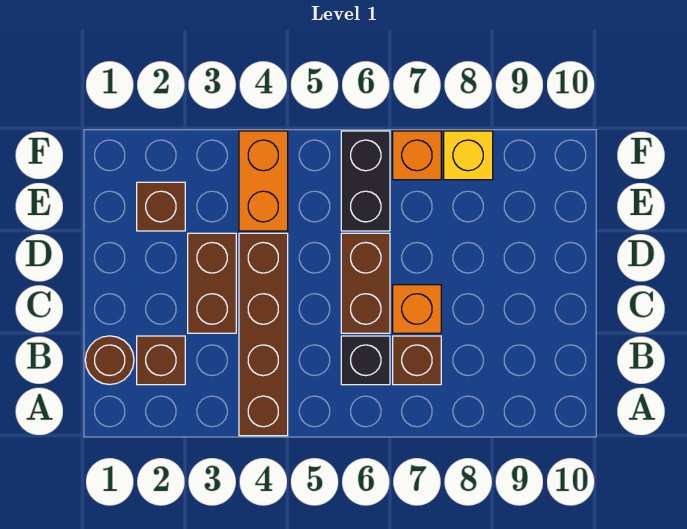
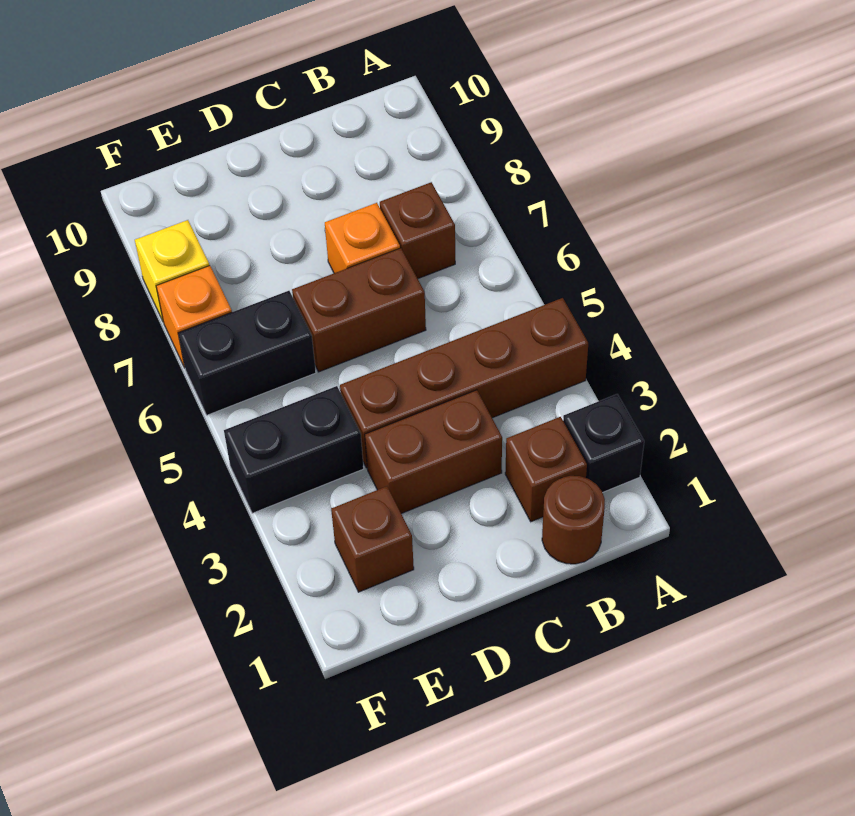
black brick B6 level 1 -> black brick A2 level 1
orange brick E4:F4 level 1 -> black brick E4:F4 level 1

